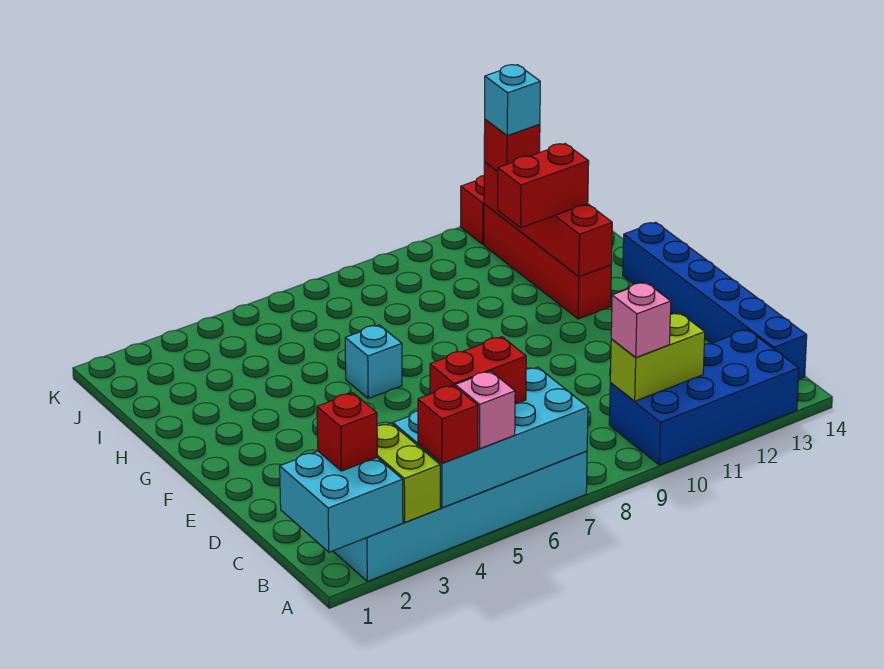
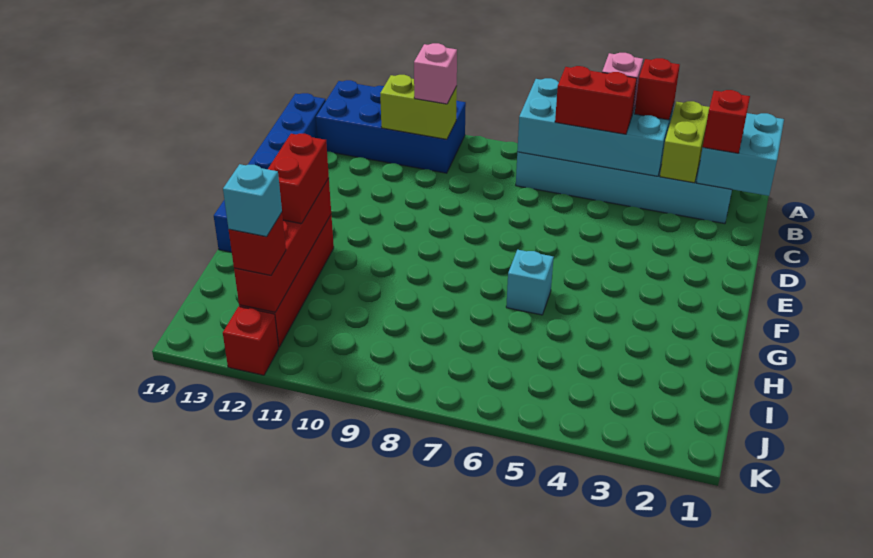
red brick H11:H12 level 3 -> red brick G12:H12 level 3

